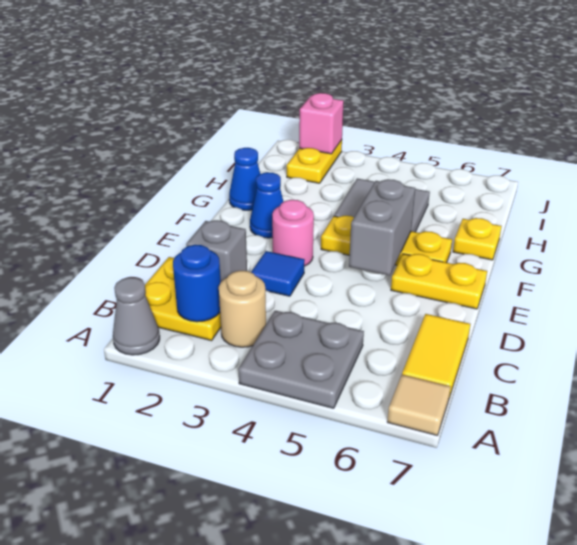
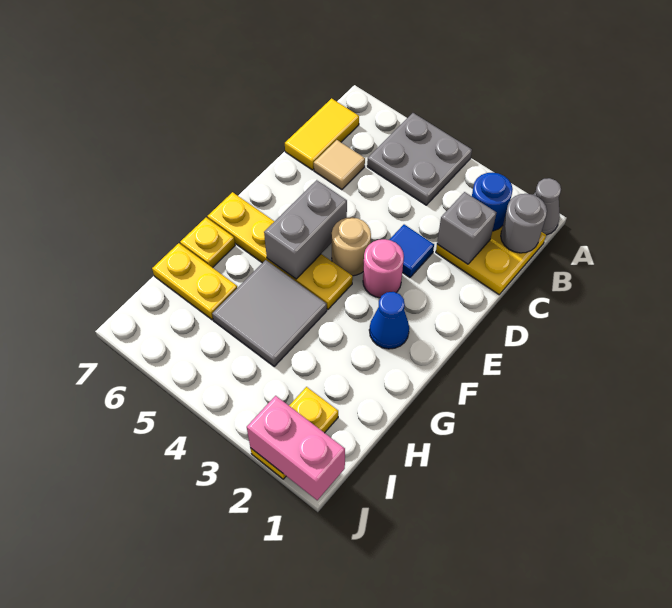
tan tile A7 level 1 -> tan tile C6 level 1
none -> grey round brick B1 level 2
tan round brick B3 level 1 -> tan round brick E4 level 1
yellow plate E6:E7 level 1 -> yellow plate H6:H7 level 1
yellow plate F4:F6 level 1 -> yellow plate F4:F7 level 1
blue cone G1 level 1 -> none
pink brick J2 level 2 -> pink brick J1:J2 level 2

